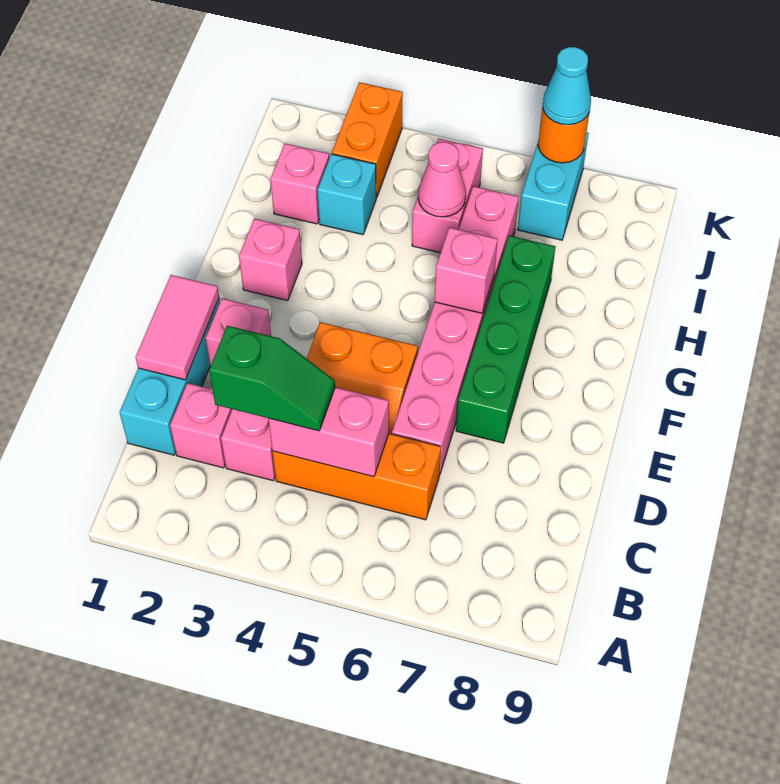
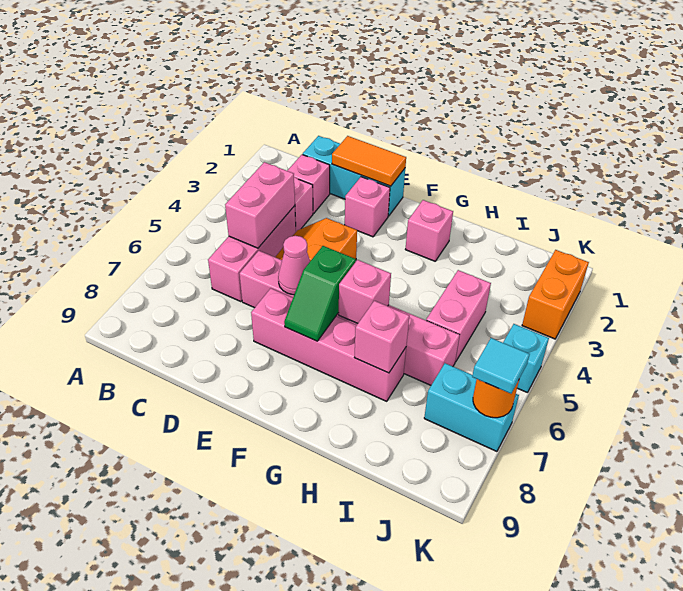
green slope C3:C4 level 3 top 3 -> green slope F6:F7 level 2 top 6
orange brick C4:C6 level 1 -> pink brick C4:C6 level 1
pink tile D1:E1 level 2 -> orange tile D1:E1 level 2
green brick E7:H7 level 1 -> pink brick E7:H7 level 1
pink brick I2 level 1 -> pink brick H7 level 2
cyan brick I3 level 1 -> cyan brick K5 level 1
pink brick I5:J5 level 1 -> pink brick I4:I5 level 1
pink cone I5 level 2 -> pink cone E6 level 2
orange brick J3:K3 level 1 -> orange brick K2:K3 level 1
cyan cone K7 level 3 -> cyan tile K7 level 3

